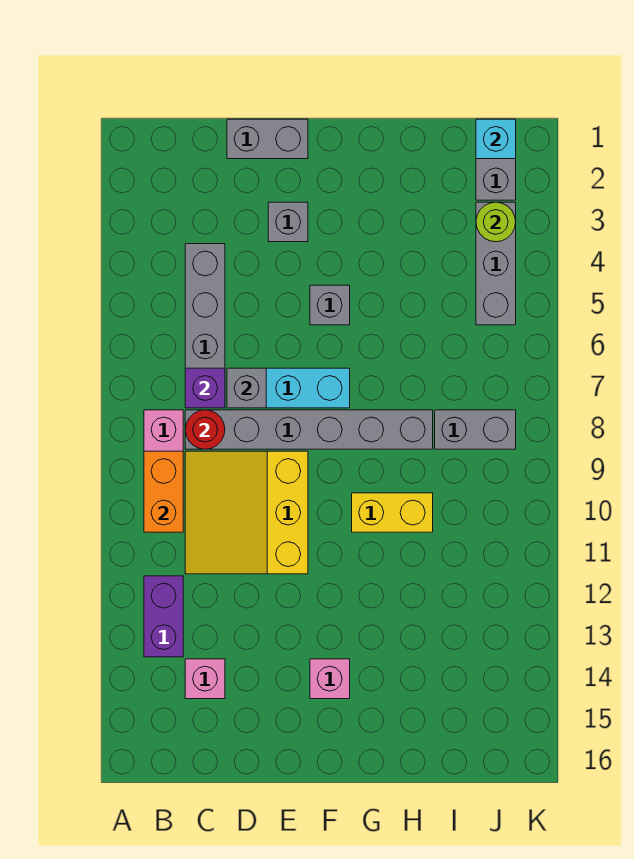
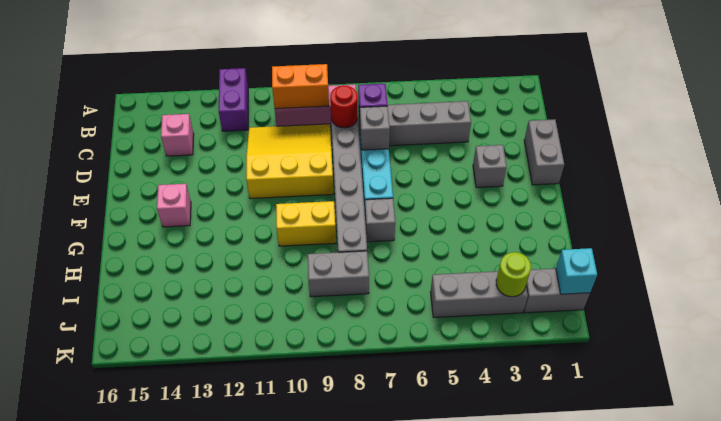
purple brick B12:B13 level 1 -> purple brick A12:B12 level 1
grey brick F5 level 1 -> grey brick G7 level 1
yellow brick G10:H10 level 1 -> yellow brick G9:G10 level 1
grey brick I8:J8 level 1 -> grey brick I8:I9 level 1

